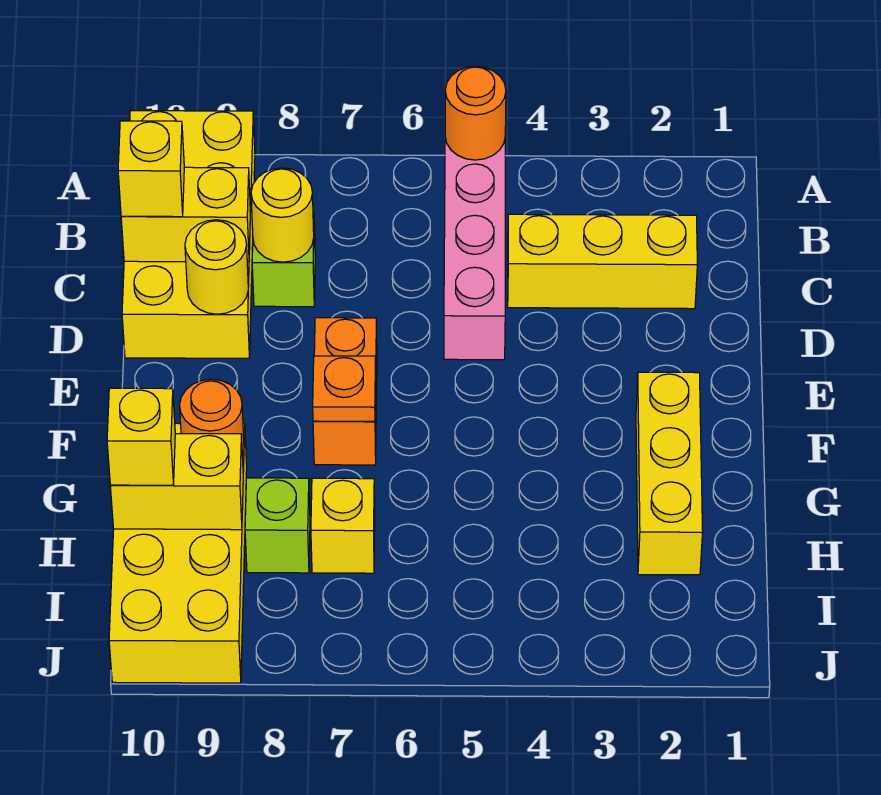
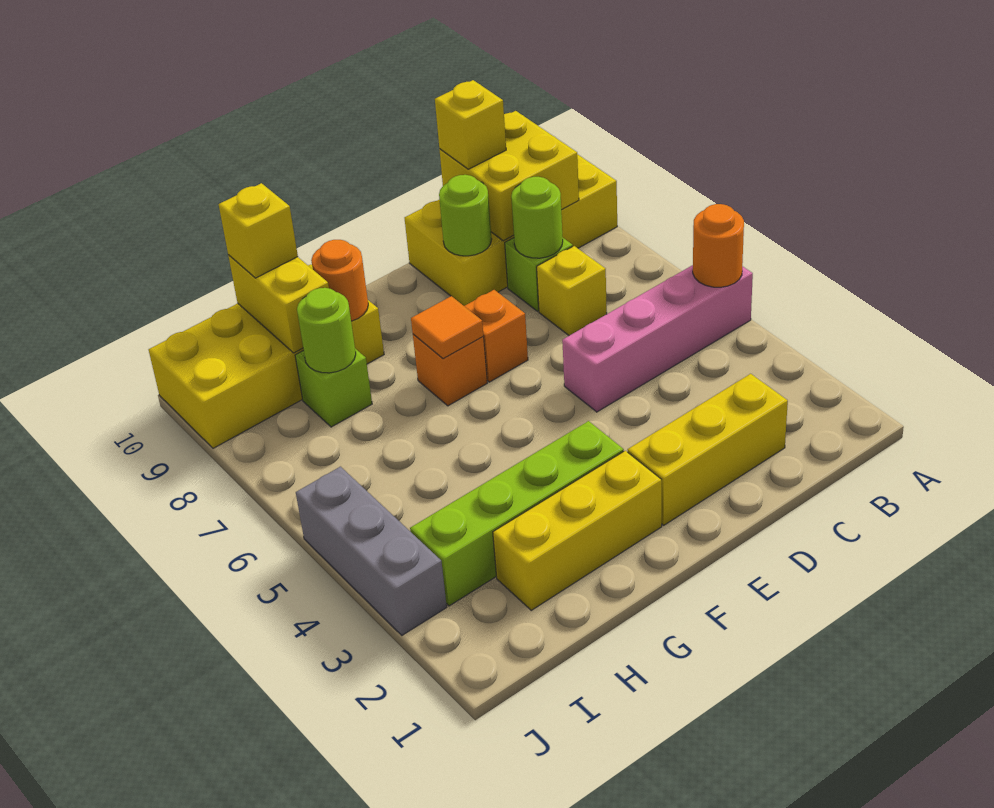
yellow brick C2:C4 level 1 -> yellow brick C2:E2 level 1
yellow round brick C8 level 2 -> lime round brick C8 level 2
yellow brick C9:C10 level 2 -> yellow brick B9:C10 level 2
yellow round brick D9 level 2 -> lime round brick D9 level 2
none -> lime brick F3:I3 level 1
orange plate F7 level 2 -> orange tile F7 level 2
yellow brick H7 level 1 -> yellow brick C7 level 1
none -> lime round brick H8 level 2
none -> grey brick J3:J5 level 1

